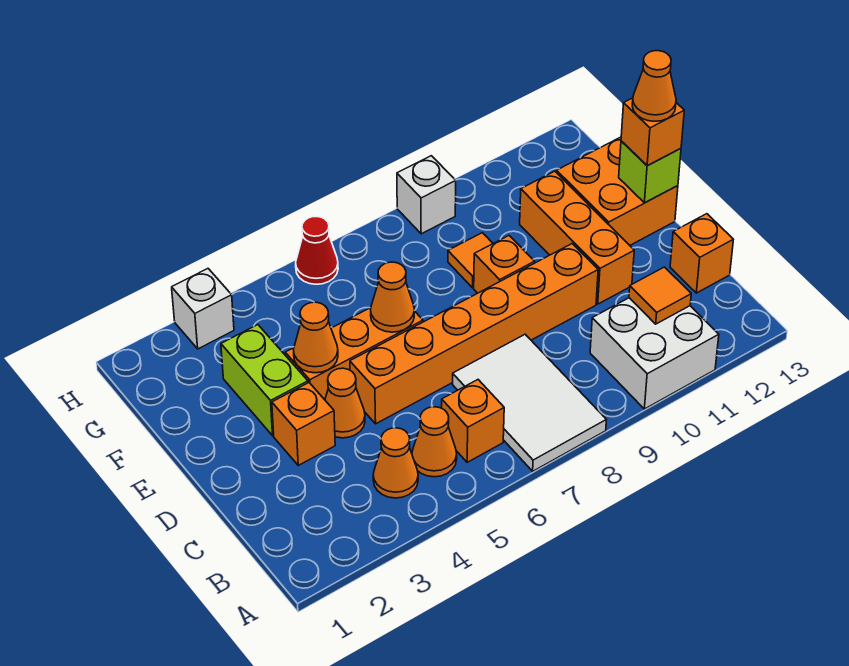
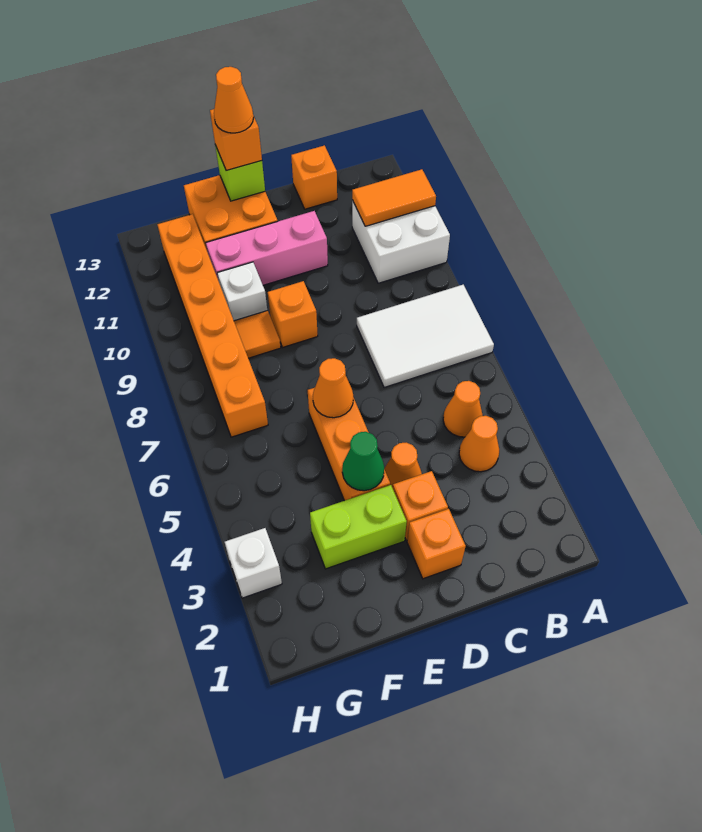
orange brick B6 level 1 -> orange brick D2 level 1
orange tile B11 level 2 -> orange tile A11:B11 level 2
orange brick D5:D10 level 1 -> orange brick G7:G12 level 1
orange brick D11:F11 level 1 -> pink brick D11:F11 level 1
orange cone E4 level 2 -> green cone E4 level 2
red cone H6 level 1 -> none
white brick H9 level 1 -> white brick F10 level 1

